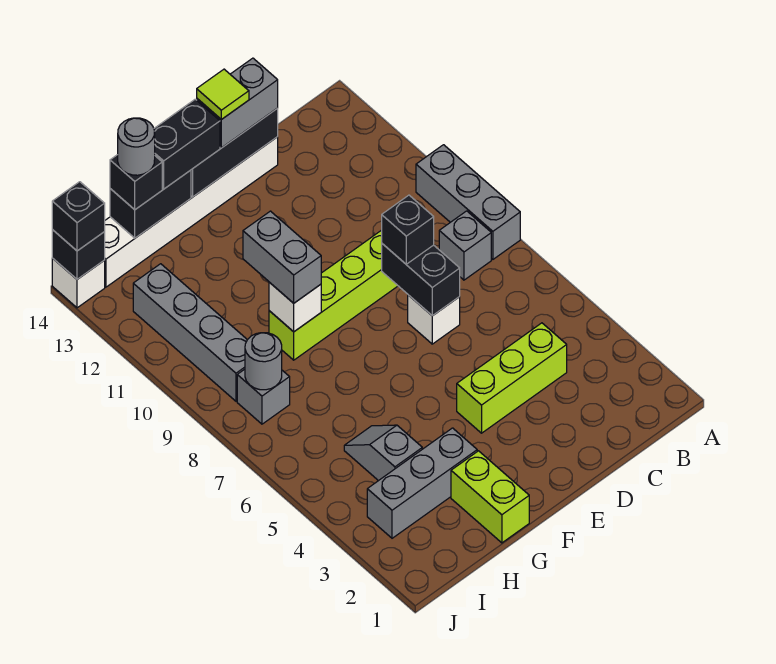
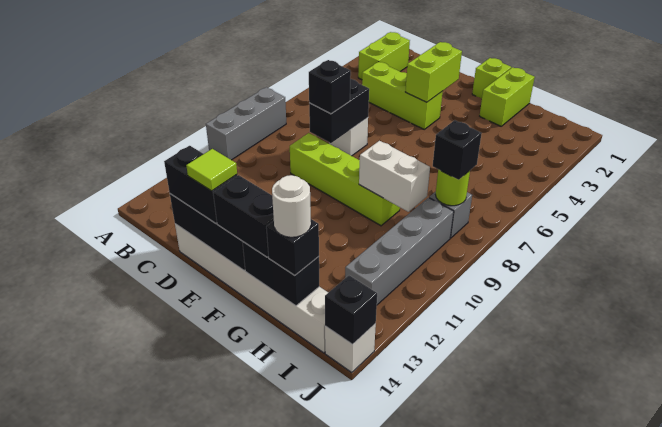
none -> lime brick B2:B3 level 1
grey brick B8 level 1 -> none
grey brick D14:E14 level 3 -> black brick D14:E14 level 3
none -> lime brick E3:E4 level 2
none -> lime brick F1 level 1
grey brick G3:I3 level 1 -> none
white brick G9 level 2 -> white brick G9:H9 level 2
grey brick G9:G10 level 3 -> none
grey slope H4:H5 level 1 top 4 -> none
grey round brick H14 level 4 -> white round brick H14 level 4
grey round brick I8 level 2 -> lime round brick I8 level 2
black brick J14 level 3 -> black brick I8 level 3

